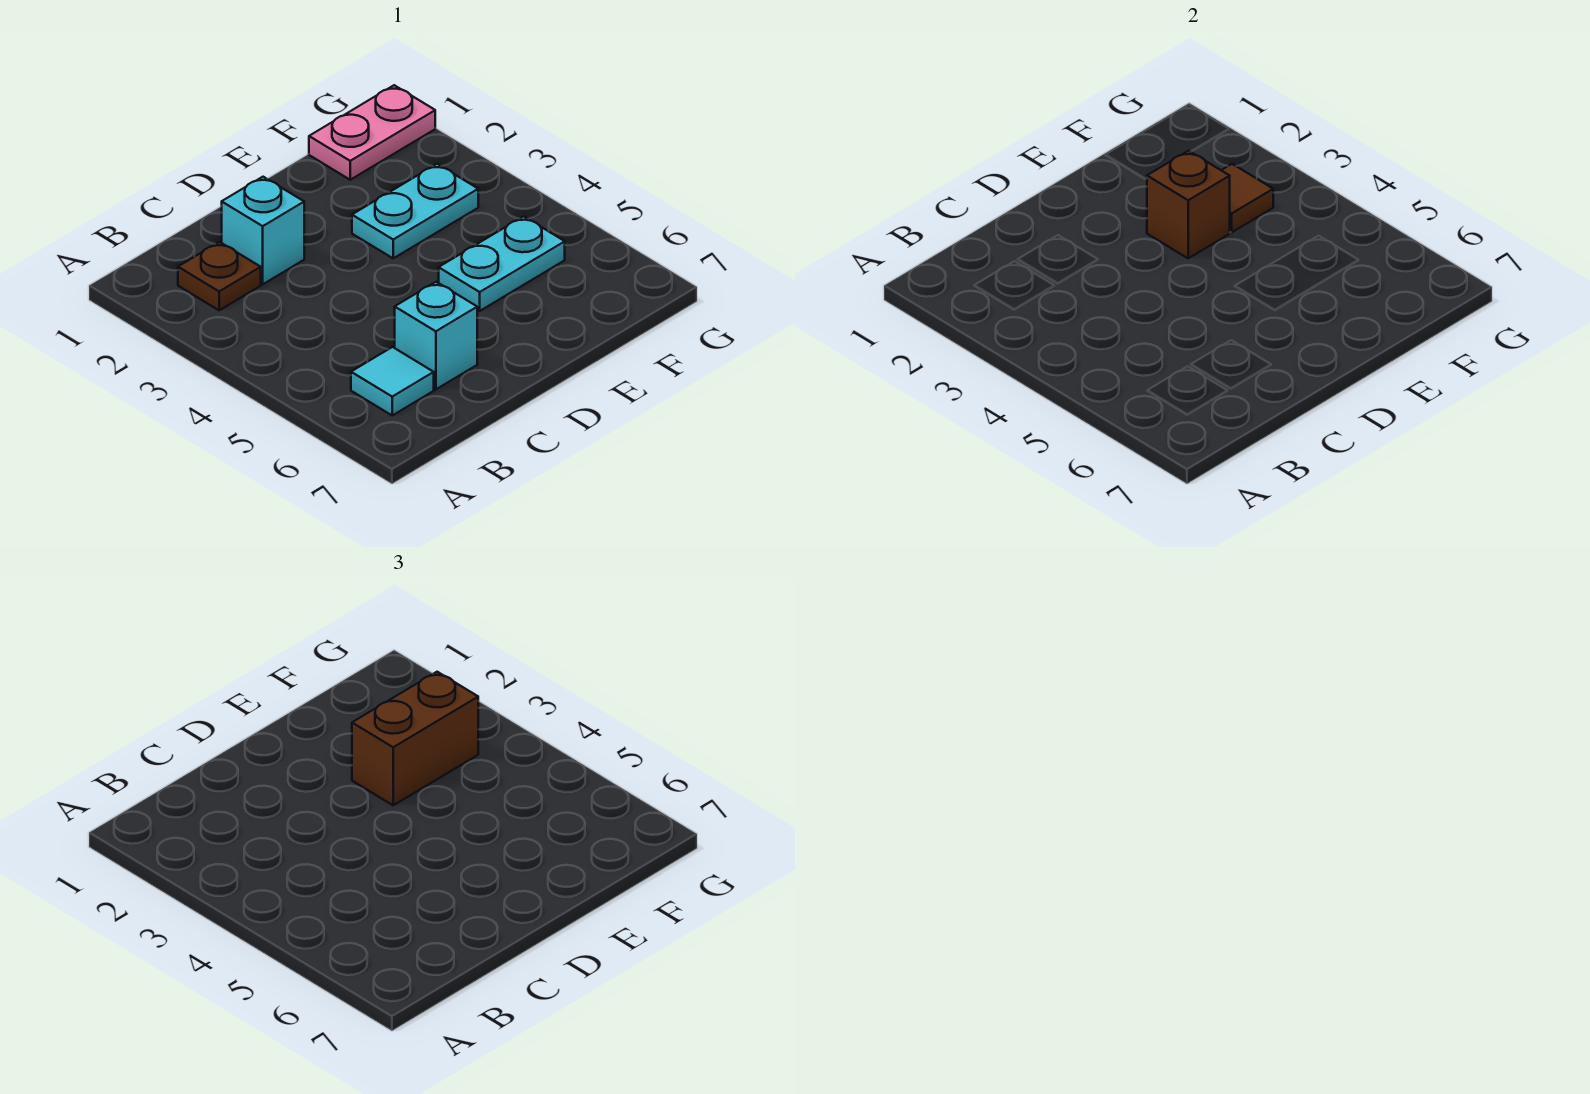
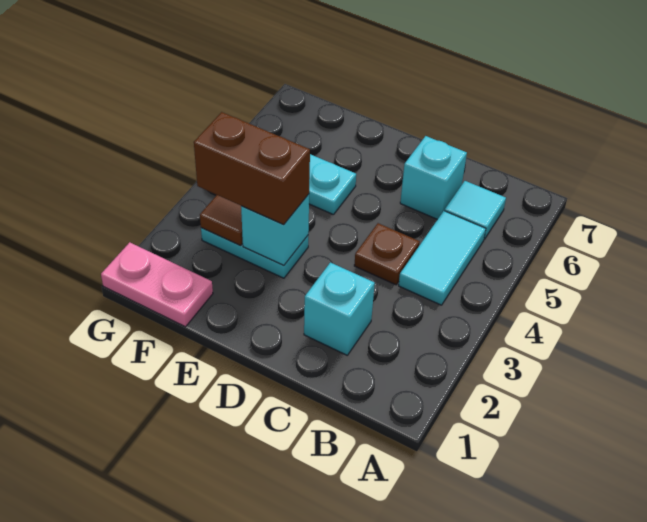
brown plate B2 level 1 -> brown plate C4 level 1
none -> cyan tile B4:B5 level 1
brown brick E3 level 2 -> cyan brick E3 level 2

